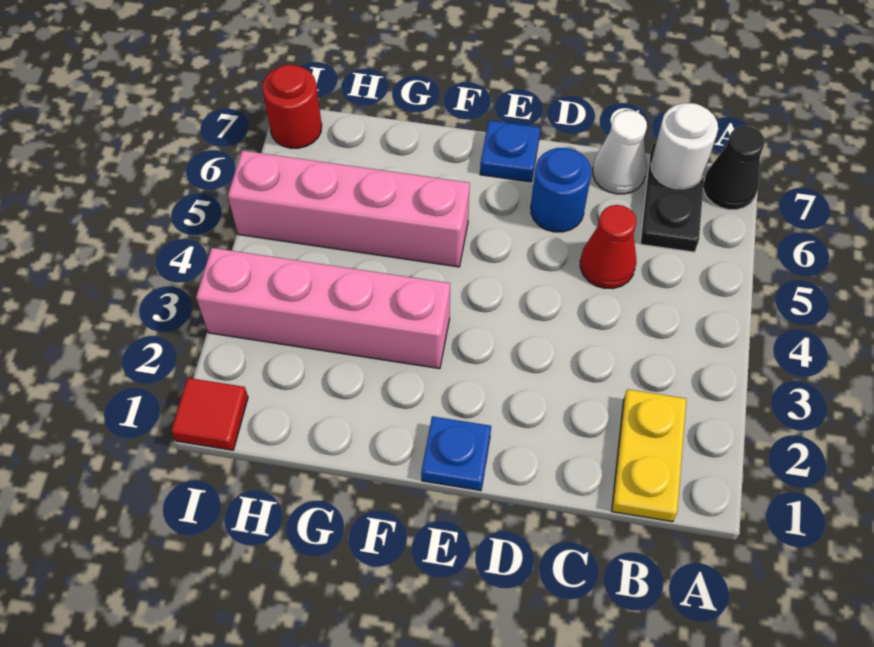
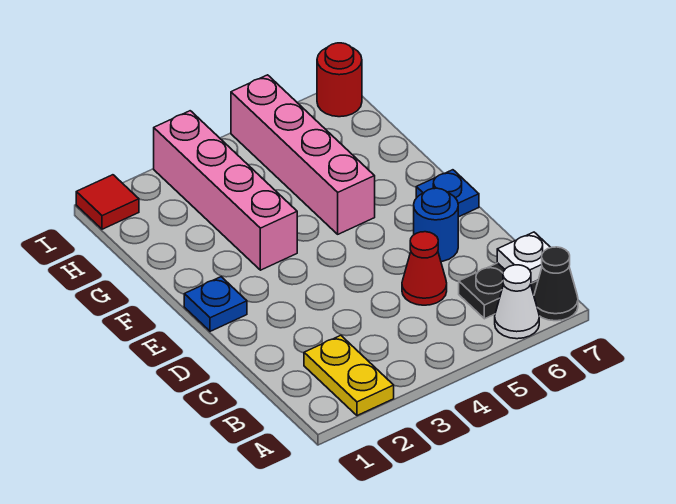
yellow plate B1:B2 level 1 -> yellow plate A2:B2 level 1
white round brick B7 level 2 -> white plate B7 level 2
white cone C7 level 1 -> white cone A6 level 1

